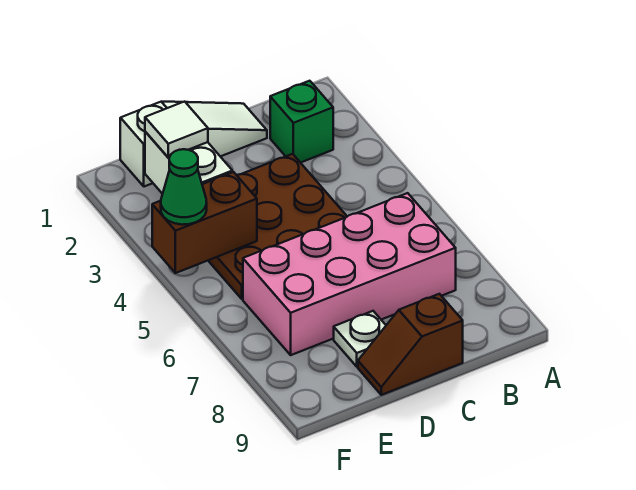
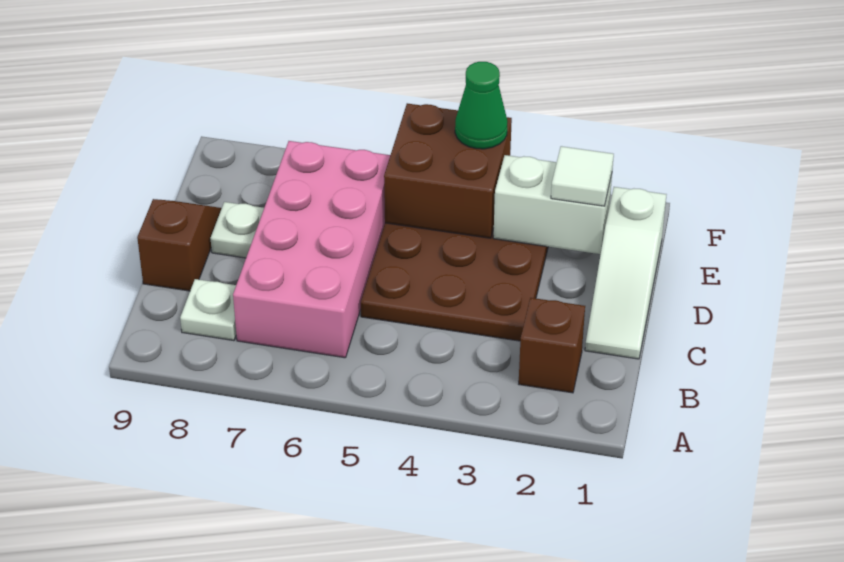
green brick B2 level 1 -> brown brick B2 level 1
none -> white plate B8 level 1
brown brick E4:F4 level 2 -> brown brick E4:F5 level 2

